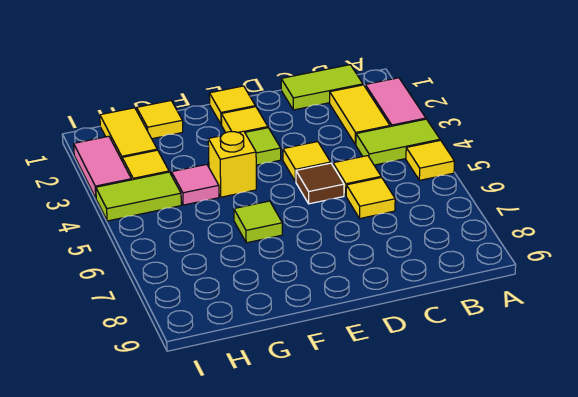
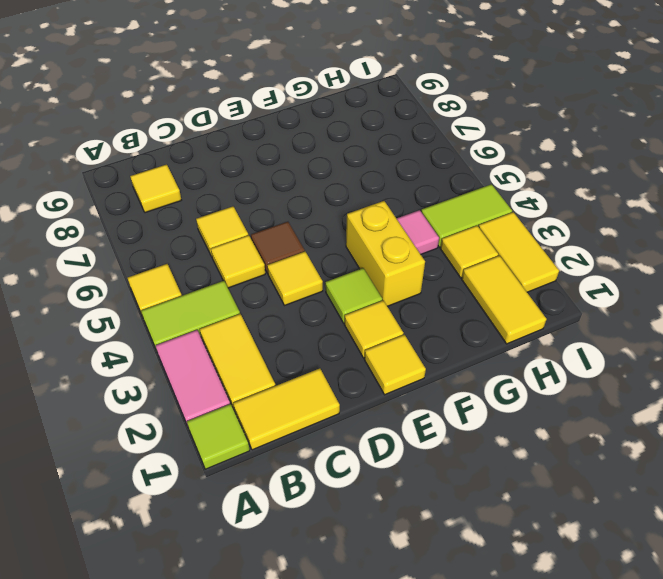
lime tile B1:C1 level 1 -> yellow tile B1:C1 level 1
yellow brick F4 level 1 -> yellow brick F3:F4 level 1
lime tile F6 level 1 -> lime tile A1 level 1
yellow tile G1 level 1 -> yellow tile B8 level 1
pink tile I2:I3 level 1 -> yellow tile I2:I3 level 1

